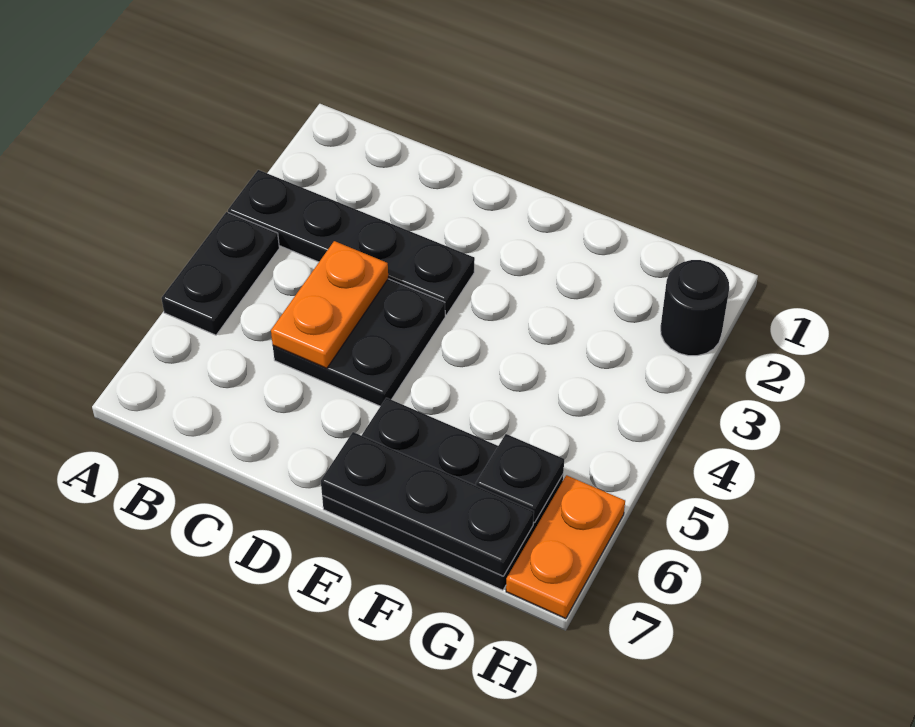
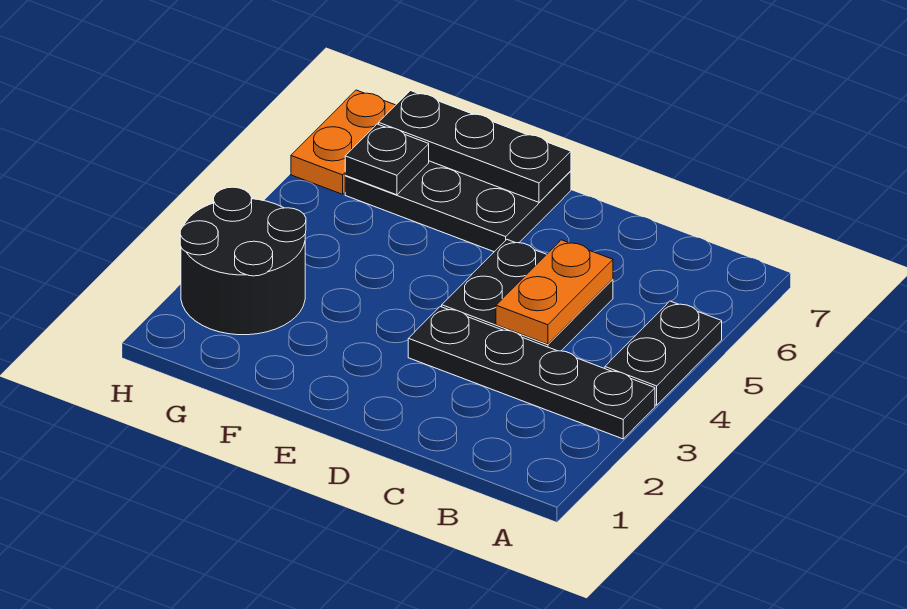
black round brick H2 level 1 -> black round brick G2:H3 level 1

